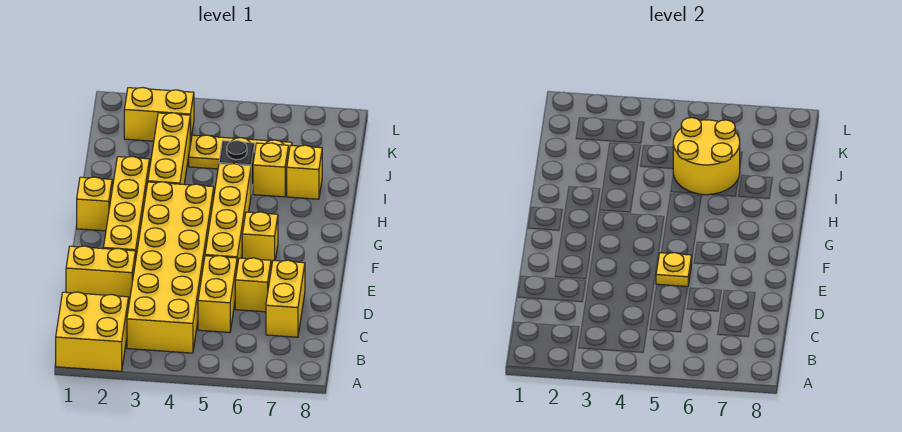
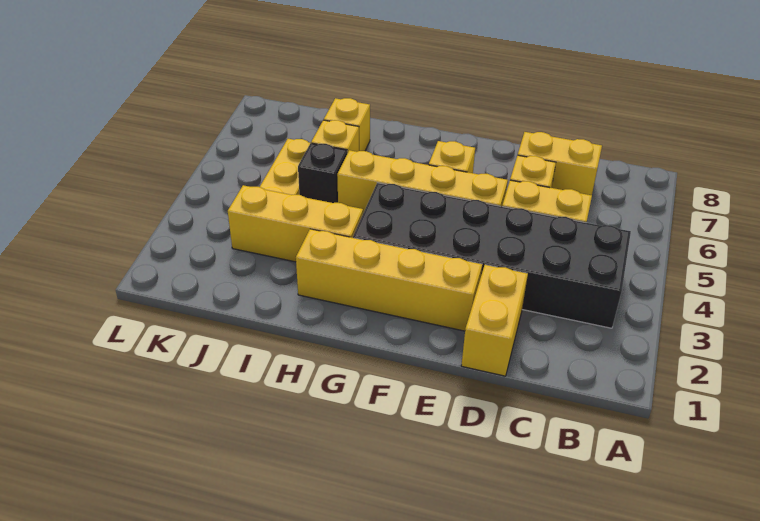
yellow brick A1:B2 level 1 -> none
yellow brick B3:G4 level 1 -> black brick B3:G4 level 1
yellow plate E5 level 2 -> none
yellow brick G1 level 1 -> none
yellow round brick I5:J6 level 2 -> none
yellow brick K2:K3 level 1 -> none

